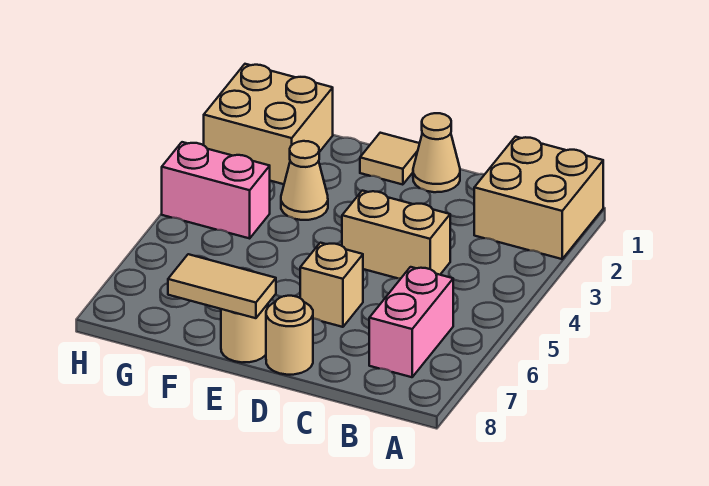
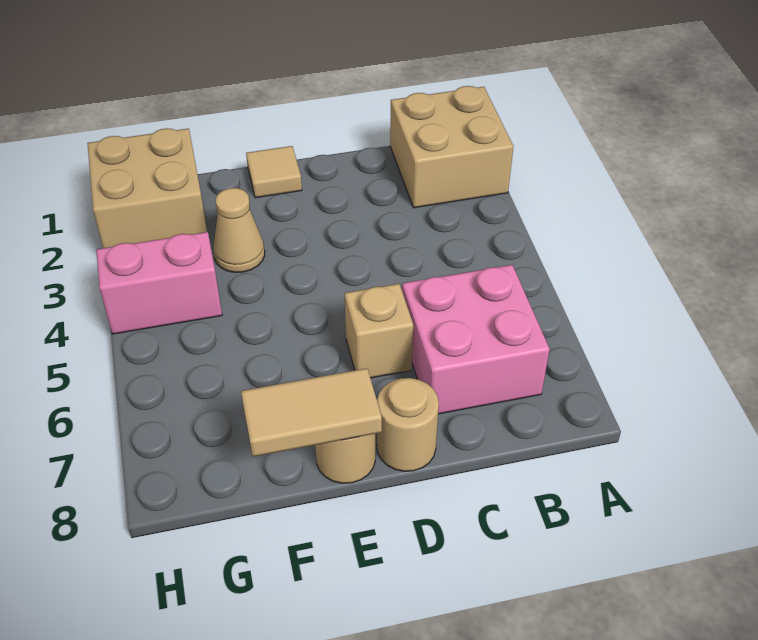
pink brick B6:B7 level 1 -> pink brick B6:C7 level 1
tan brick C4:D4 level 1 -> none
tan cone D1 level 1 -> none

